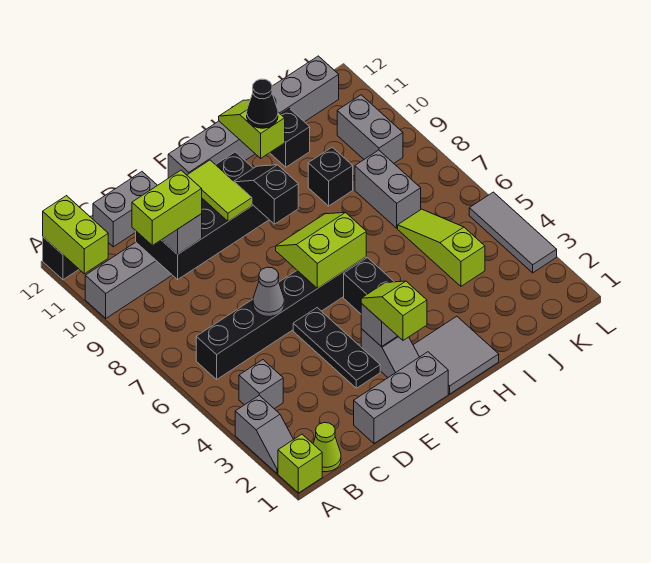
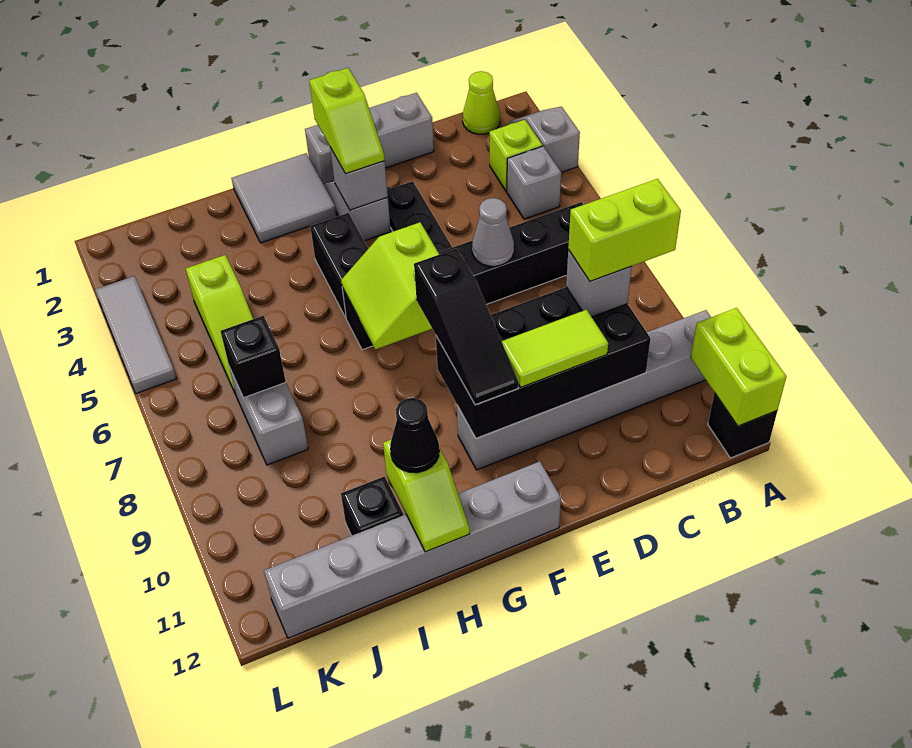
lime brick A1 level 1 -> lime brick B3 level 1
grey brick C12:D12 level 1 -> none
lime tile E9:E10 level 3 -> lime tile D10:E10 level 3
lime slope F6:G7 level 2 top 6 -> lime slope F6:G7 level 2 top F
black slope F8:F9 level 3 top 8 -> black slope F8:F10 level 3 top 8
black brick I9 level 1 -> black brick J7 level 2
grey brick K9:K10 level 1 -> none

